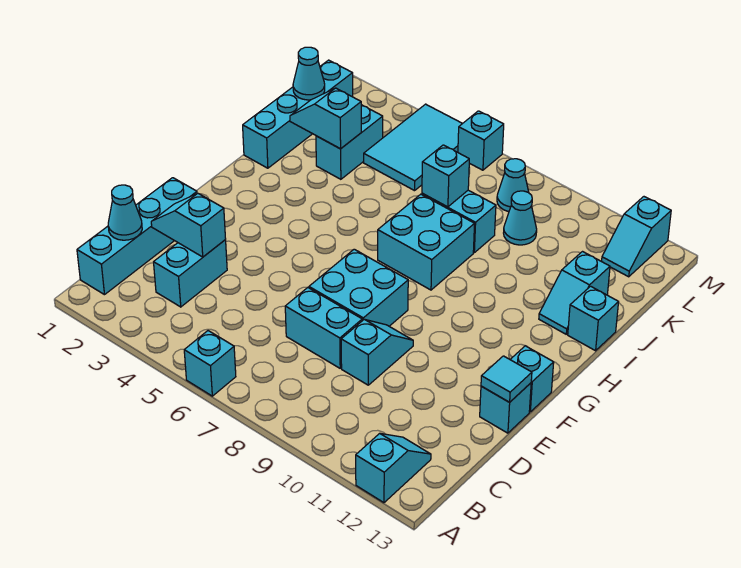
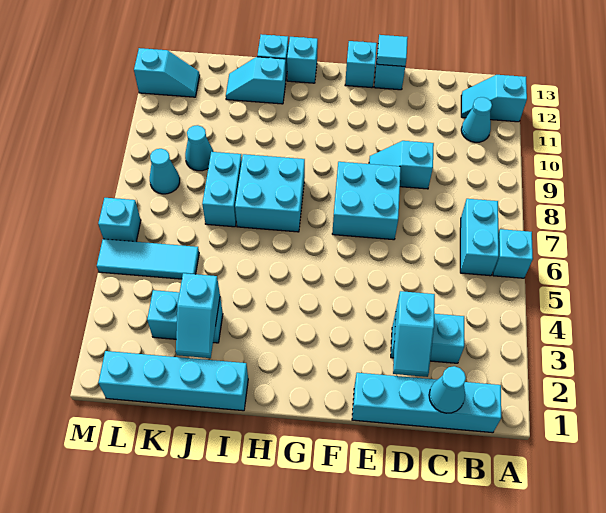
cyan brick D7:D8 level 1 -> cyan brick B6:B7 level 1
cyan slope I12:J12 level 1 top J -> cyan slope I12:J12 level 1 top I
cyan brick J7 level 2 -> cyan brick H13 level 1
cyan cone K1 level 2 -> cyan cone B11 level 1
cyan tile K4:M5 level 1 -> cyan tile K5:M5 level 1

